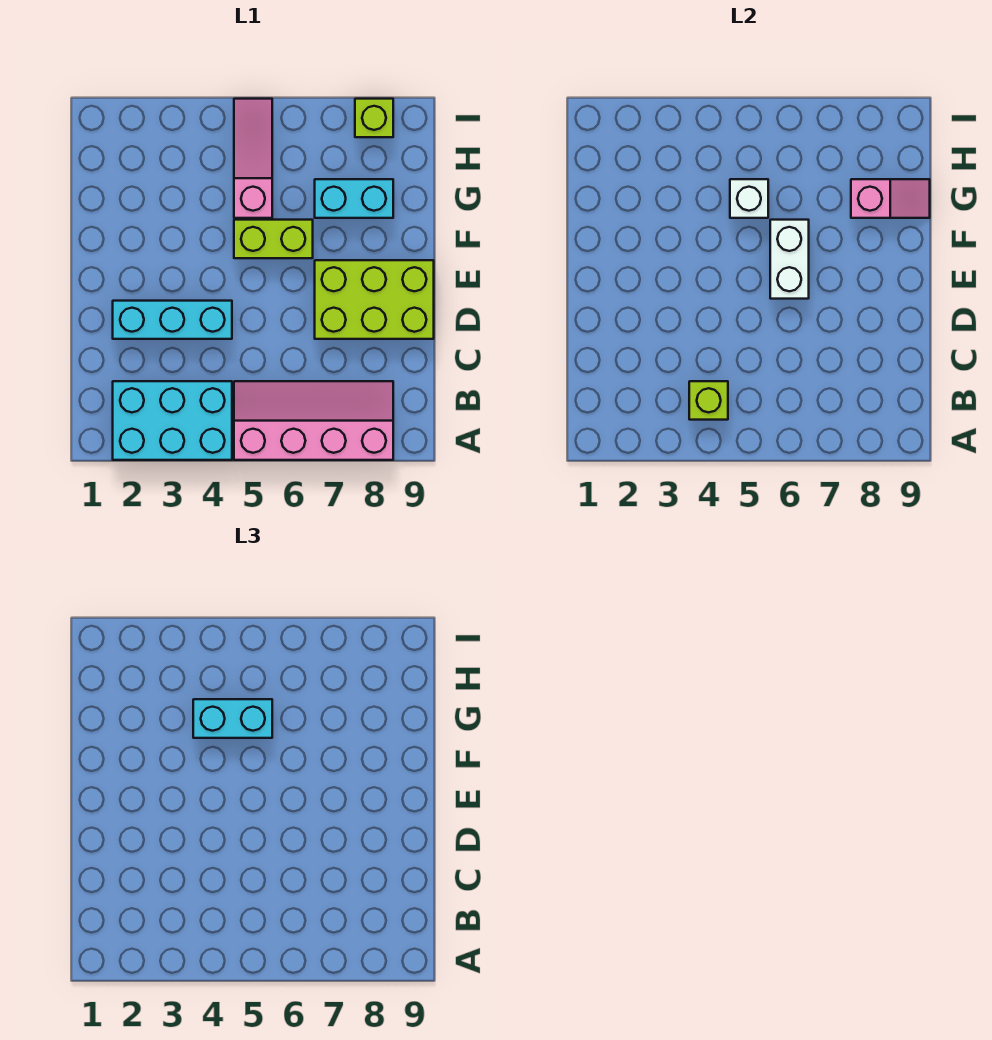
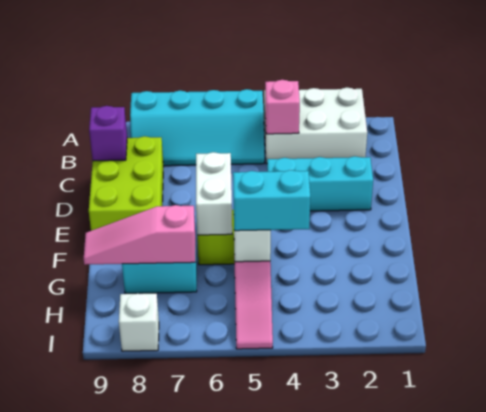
cyan brick A2:B4 level 1 -> white brick A2:B4 level 1
pink slope A5:B8 level 1 top A -> cyan slope A5:B8 level 1 top A
lime brick B4 level 2 -> pink brick B4 level 2
none -> purple brick C9 level 2
lime brick D7:E9 level 1 -> lime brick C8:E9 level 1
pink slope G8:G9 level 2 top 8 -> pink slope G7:G9 level 2 top 7
lime brick I8 level 1 -> white brick I8 level 1

